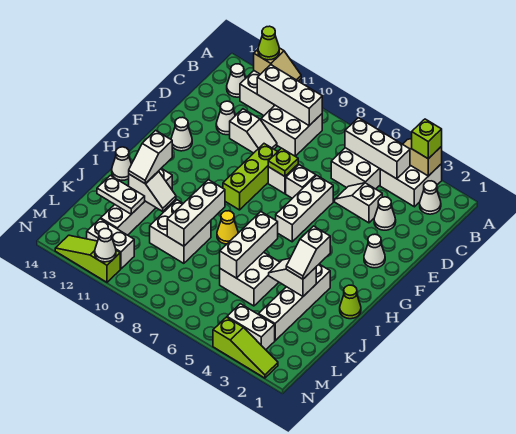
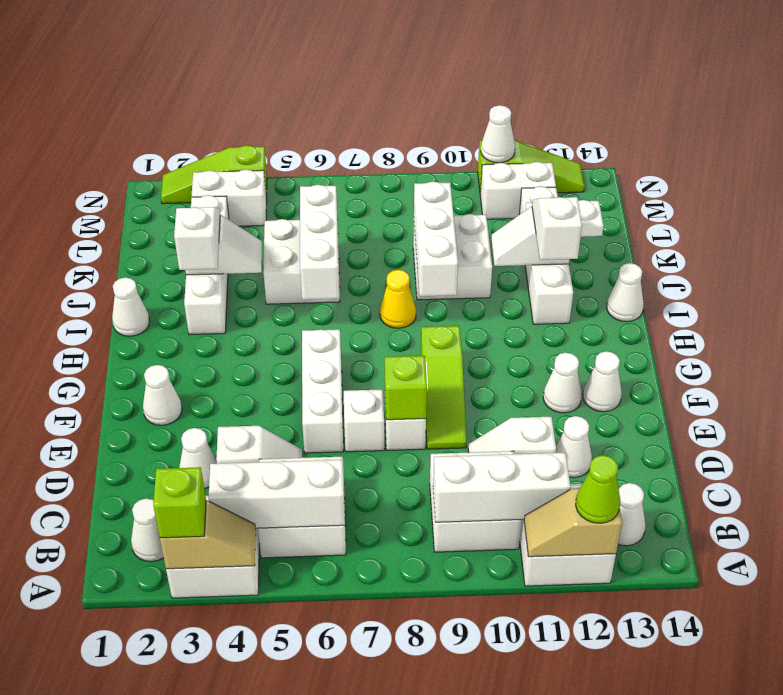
lime plate E8 level 2 -> lime brick E8 level 2
lime brick E9:G9 level 1 -> lime slope E9:G9 level 1 top G
none -> white cone F12 level 1
lime cone I1 level 1 -> white cone I1 level 1

